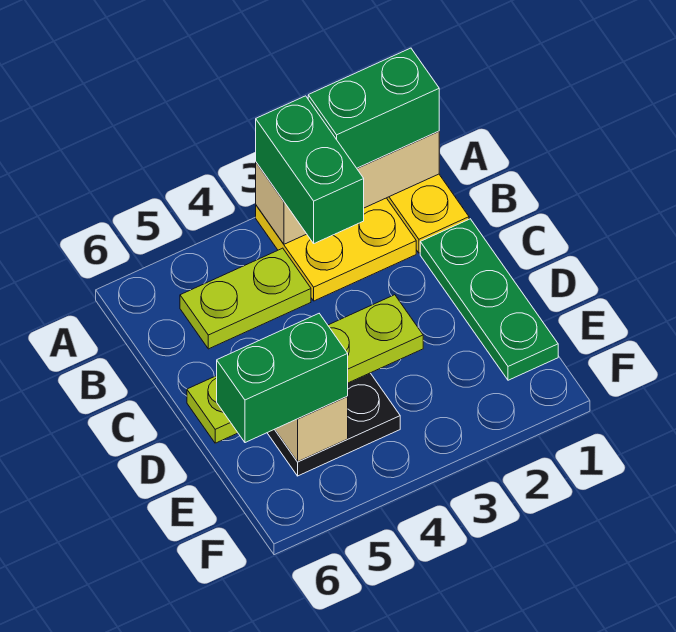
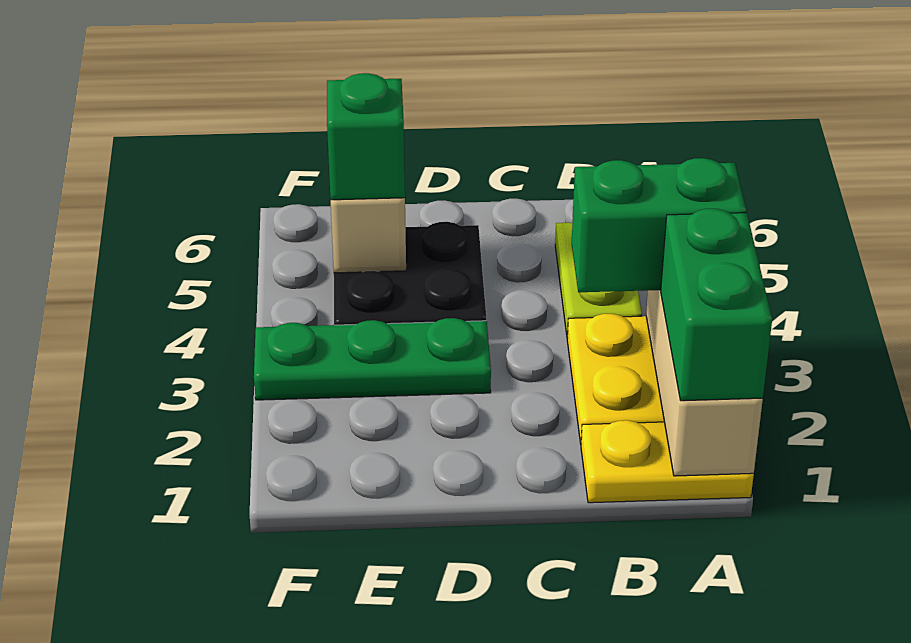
green plate C1:E1 level 1 -> green plate D3:F3 level 1
lime plate D3:D6 level 2 -> none
green brick E5:E6 level 3 -> green brick E5 level 3

